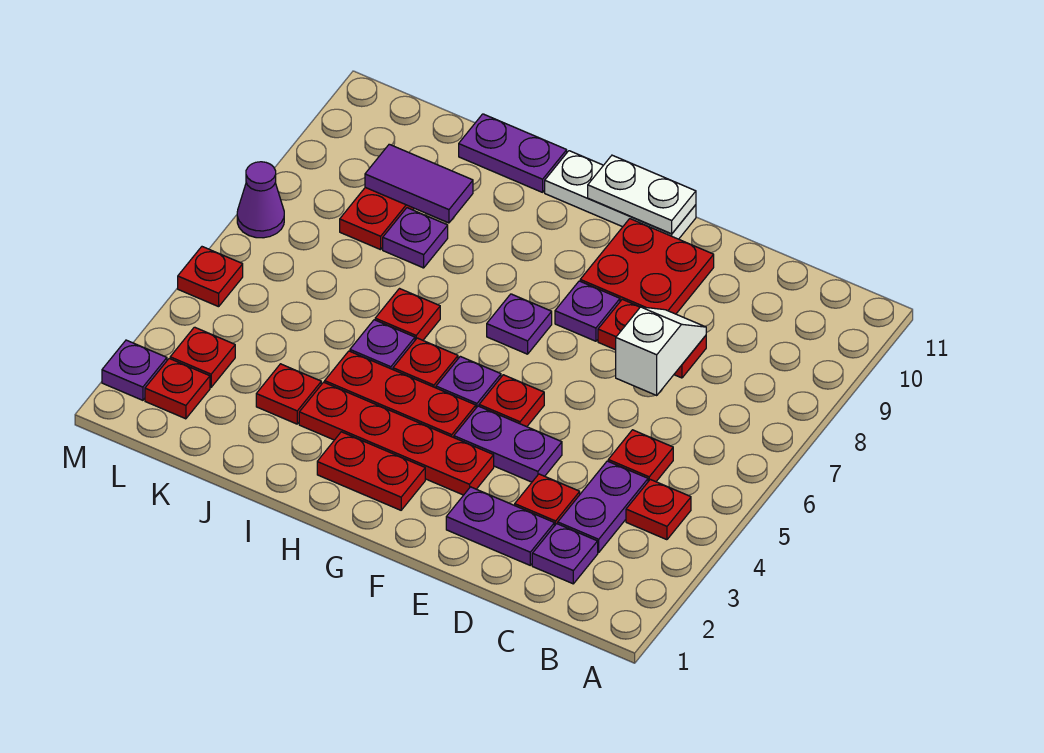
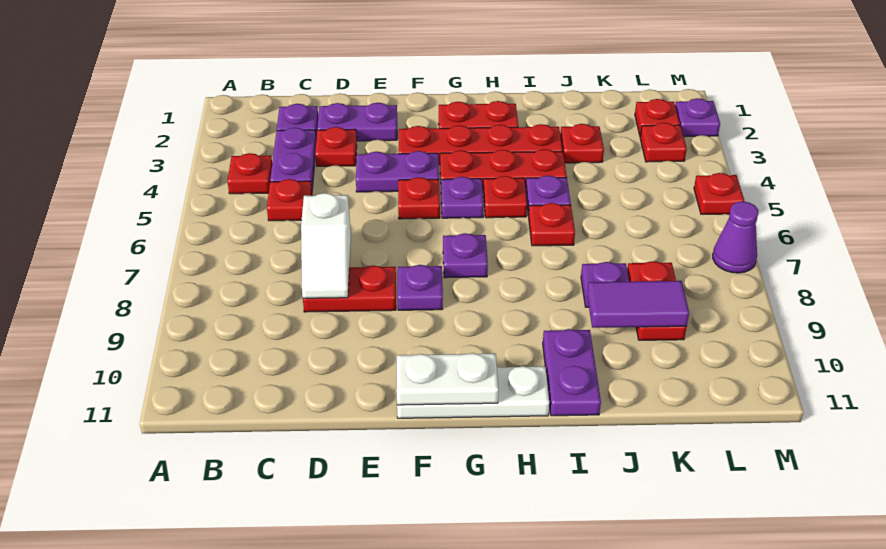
red plate E9:F10 level 1 -> none
purple plate I11:J11 level 1 -> purple plate I10:I11 level 1

